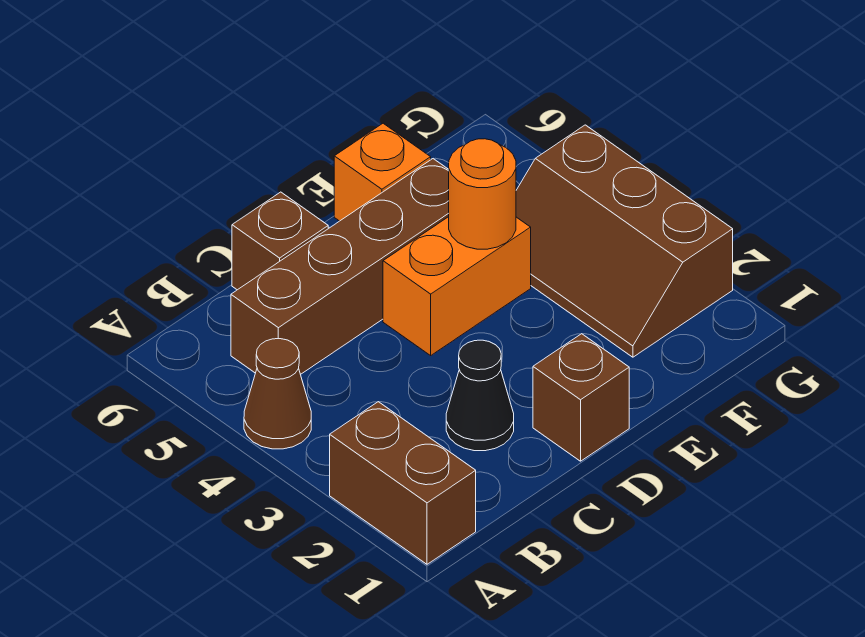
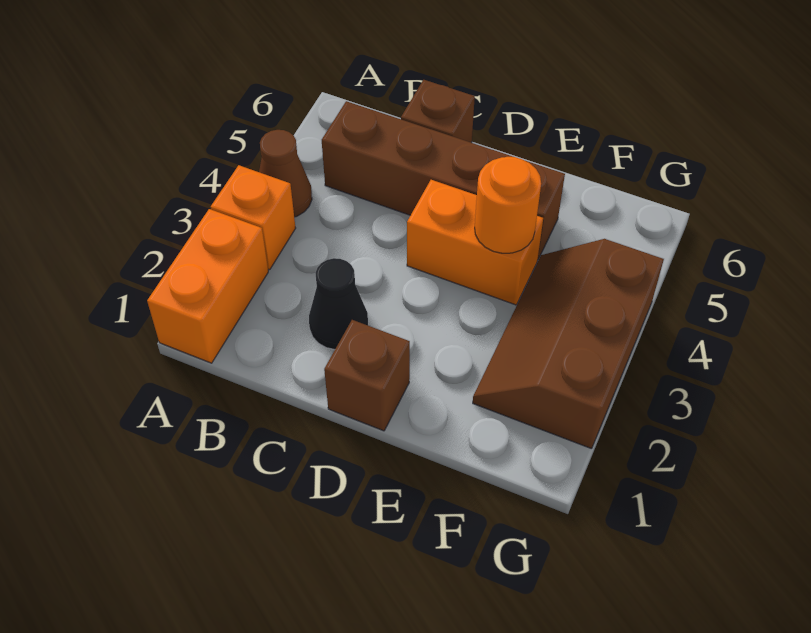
brown brick A1:A2 level 1 -> orange brick A1:A2 level 1
orange brick E6 level 1 -> orange brick A3 level 1

